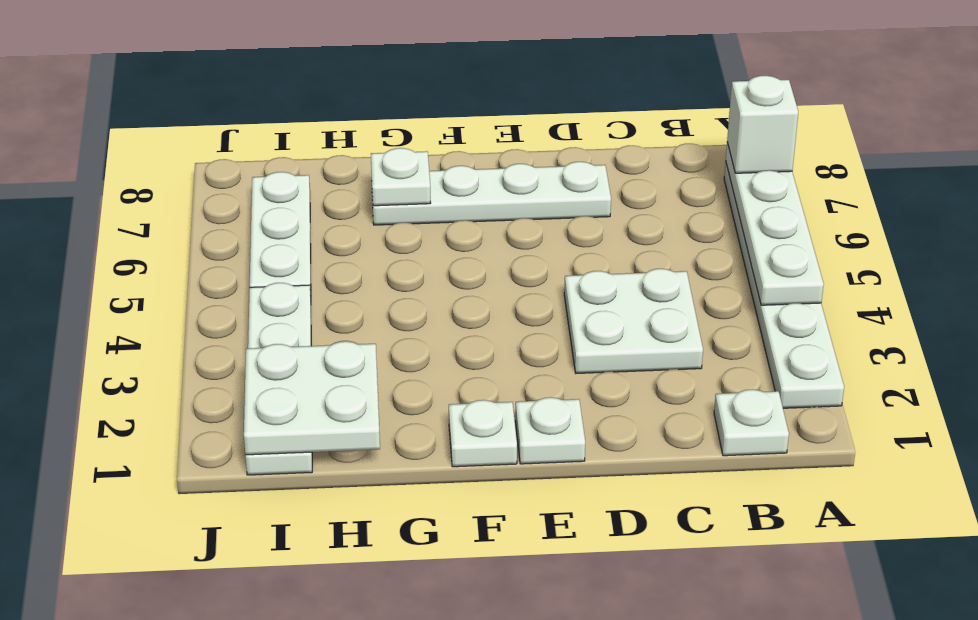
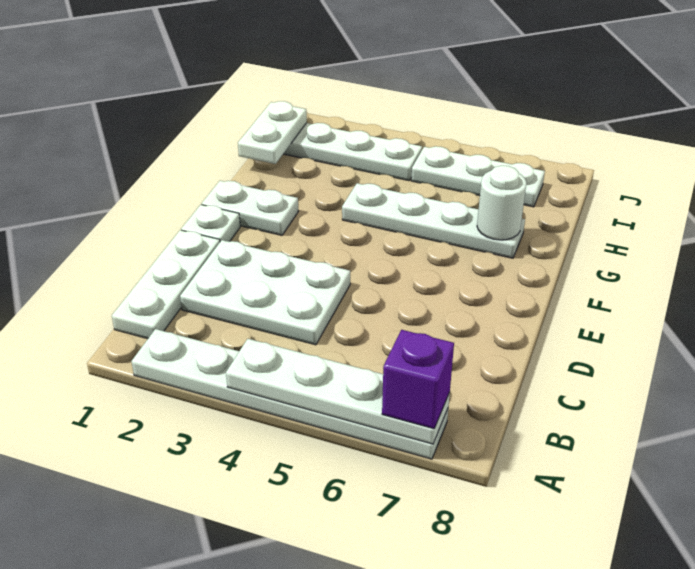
white brick A7 level 3 -> purple brick A7 level 3
white plate B1 level 1 -> white plate B1:D1 level 1
white plate C3:D4 level 1 -> white plate C2:D4 level 1
white plate D7:G7 level 1 -> white plate G4:G7 level 1
white plate F1 level 1 -> white plate F1:F2 level 1
white plate G7 level 2 -> white round brick G7 level 2
white plate H1:I2 level 2 -> white plate H1:I1 level 2

